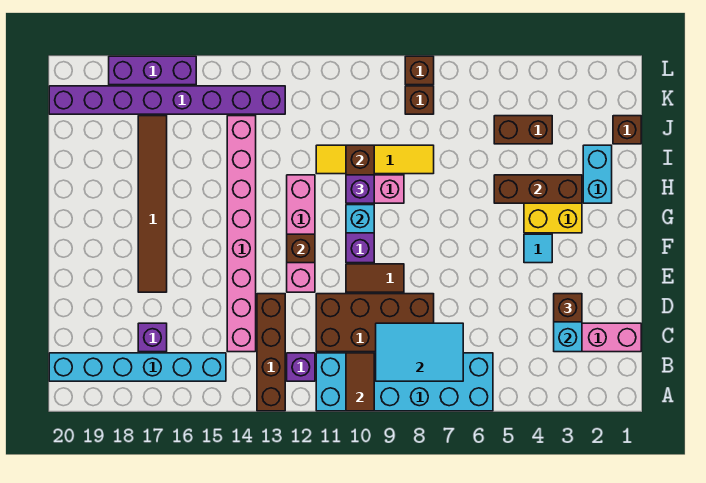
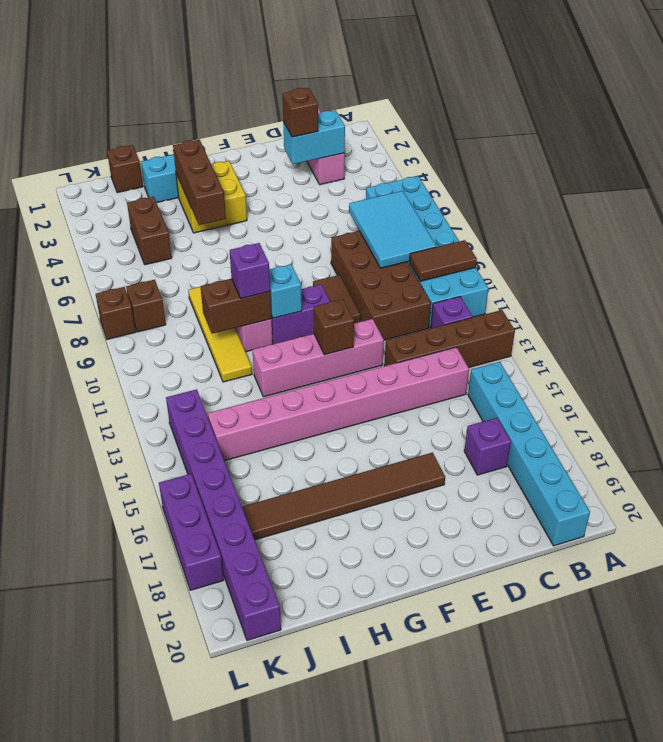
cyan tile F4 level 1 -> none

